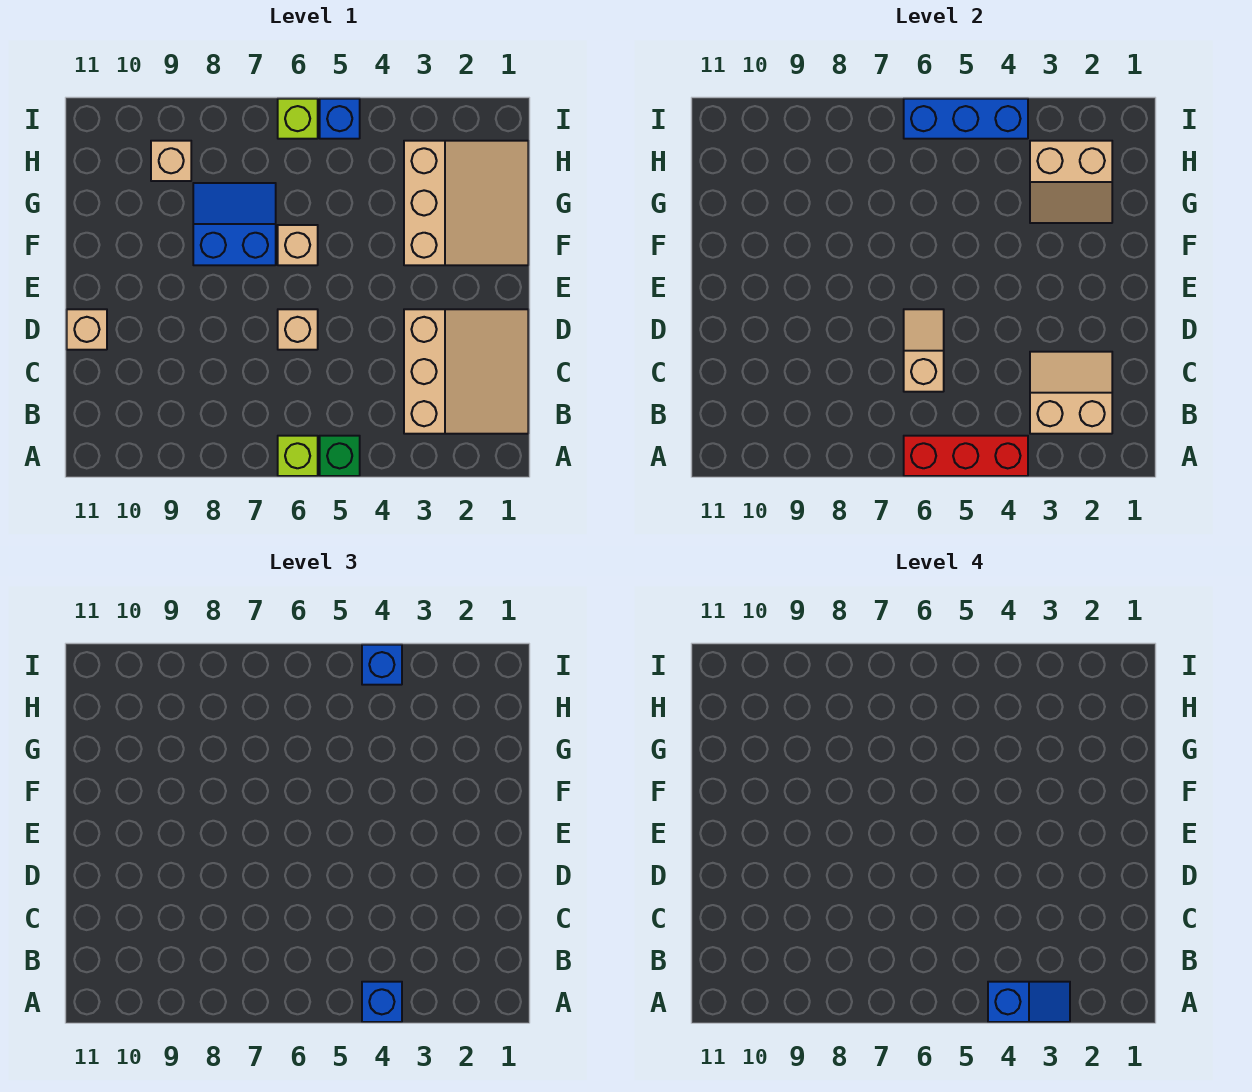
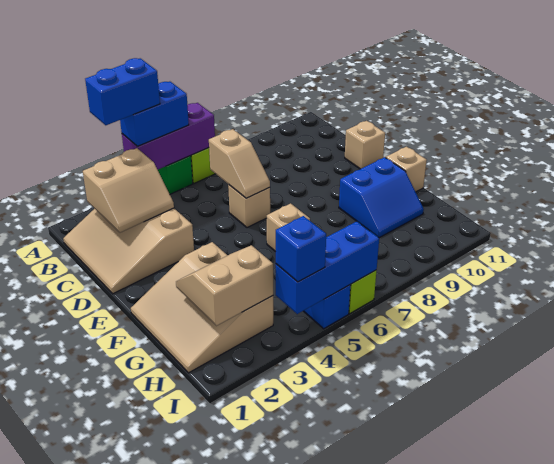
blue slope A3:A4 level 4 top 4 -> blue brick A3:A4 level 4
red brick A4:A6 level 2 -> purple brick A4:A6 level 2
blue brick A4 level 3 -> blue brick A4:A5 level 3
blue slope F7:G8 level 1 top F -> blue slope F9:G10 level 1 top F
tan brick H9 level 1 -> tan brick F11 level 1

